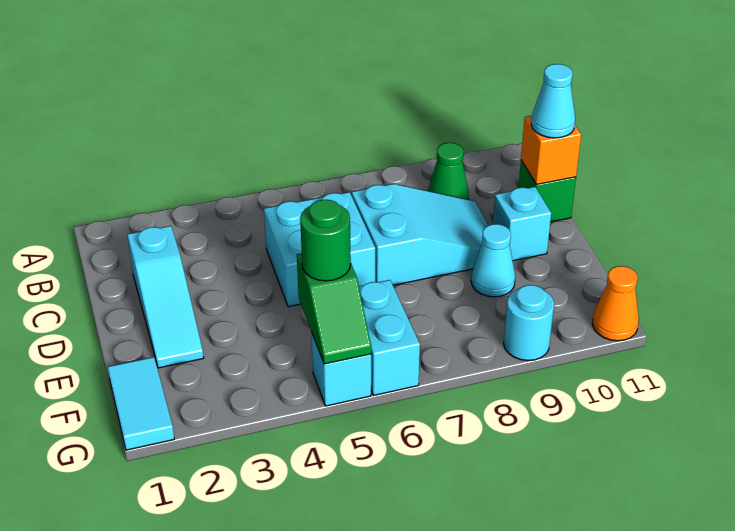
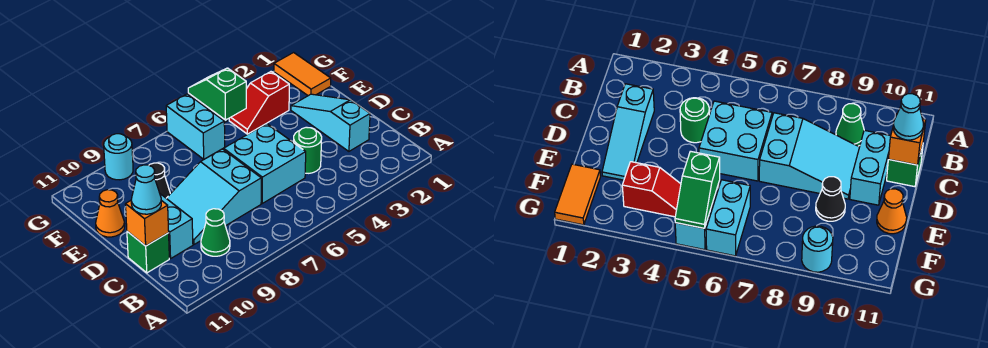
cyan brick D10 level 1 -> cyan brick C10:D10 level 1
cyan cone E9 level 1 -> black cone E9 level 1
cyan tile F1:G1 level 1 -> orange tile F1:G1 level 1
none -> red slope F3:F4 level 1 top 3
green round brick F5 level 3 -> green round brick C4 level 1
orange cone G11 level 1 -> orange cone E11 level 1

